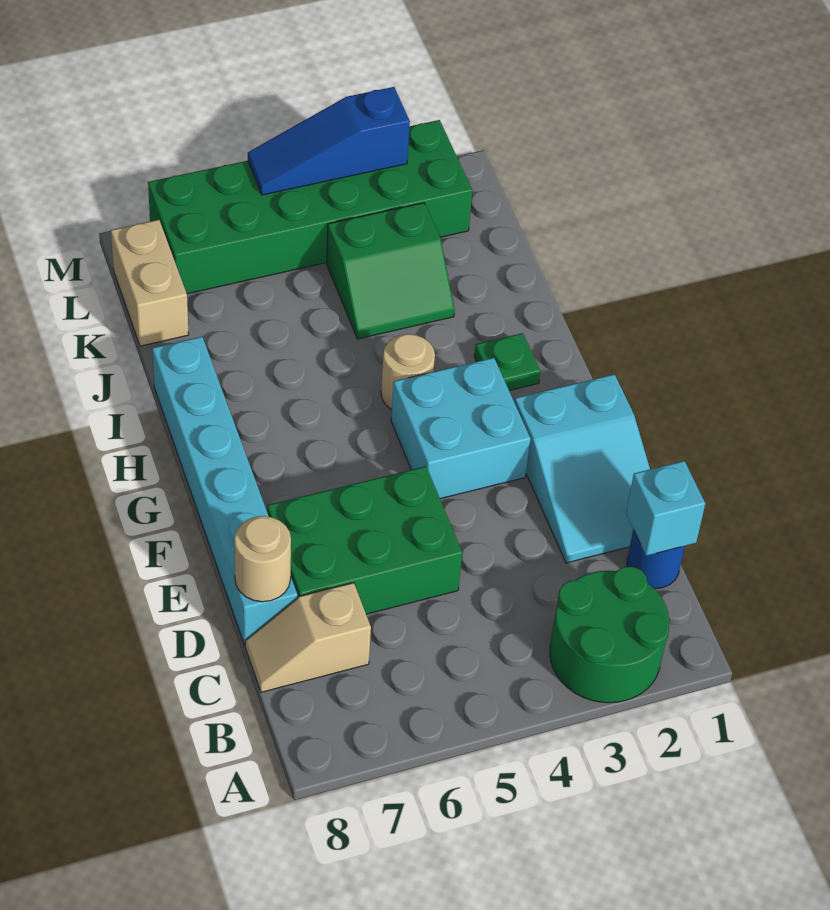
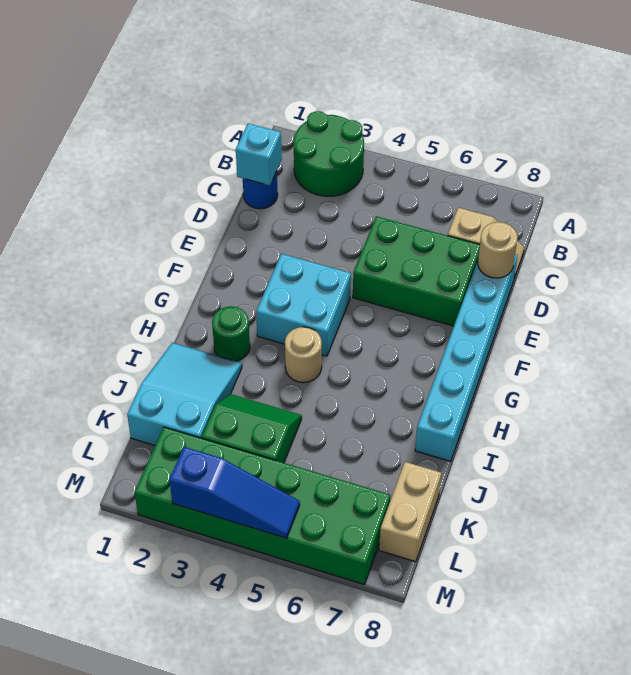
cyan slope D1:F2 level 1 top F -> cyan slope I1:K2 level 1 top K
green plate H2 level 1 -> green round brick H2 level 1

